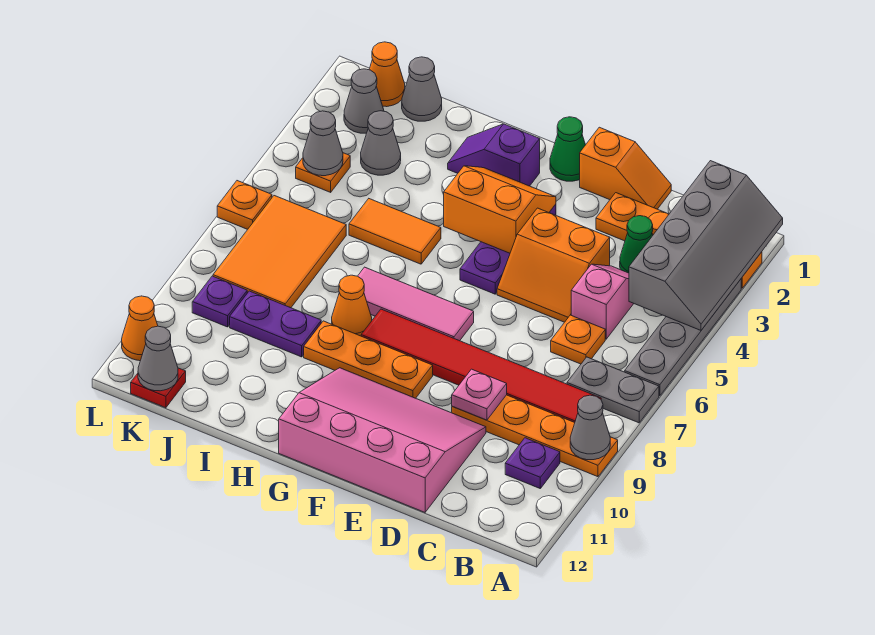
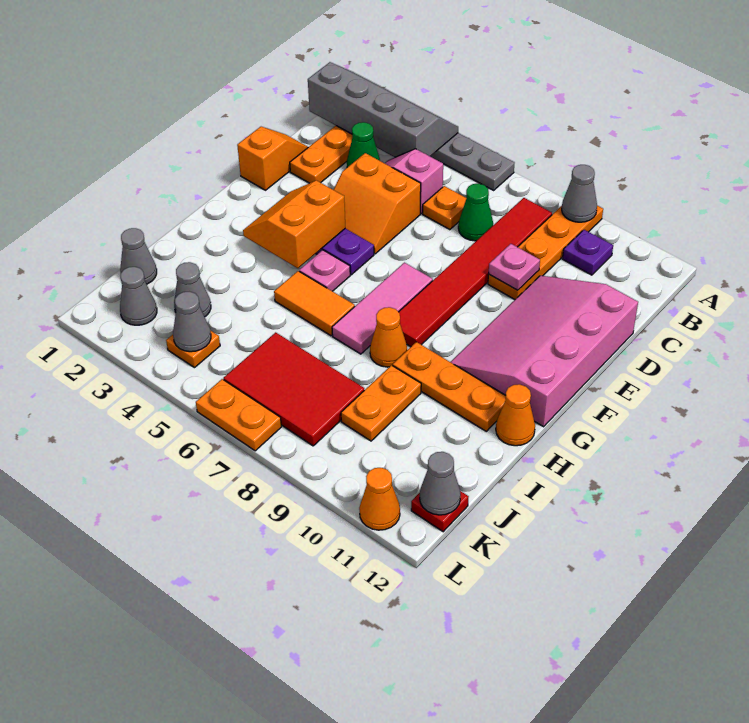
grey plate A7:B7 level 1 -> none
orange slope D4:E5 level 1 top 4 -> orange slope D4:E5 level 1 top D
green cone F1 level 1 -> green cone C7 level 1
orange plate F9:H9 level 1 -> orange plate H9:H11 level 1
purple slope G2:H2 level 1 top G -> none
none -> pink plate G5 level 1
orange tile H5:I5 level 1 -> orange tile H5:H6 level 1
purple plate I9:J9 level 1 -> orange plate I9:J9 level 1
orange tile J6:K8 level 1 -> red tile J6:K8 level 1
orange cone K1 level 1 -> orange cone H12 level 1
purple plate K9 level 1 -> none
orange plate L6 level 1 -> orange plate L6:L7 level 1

